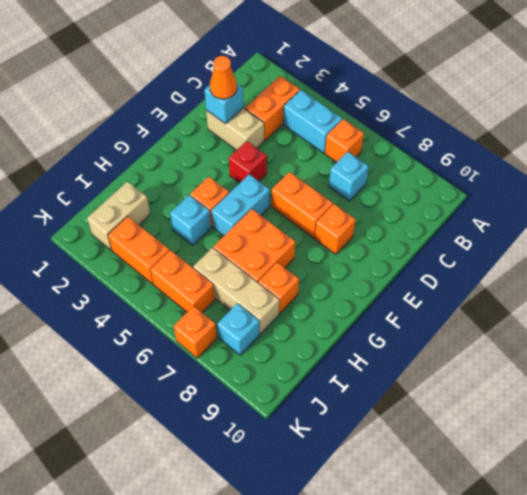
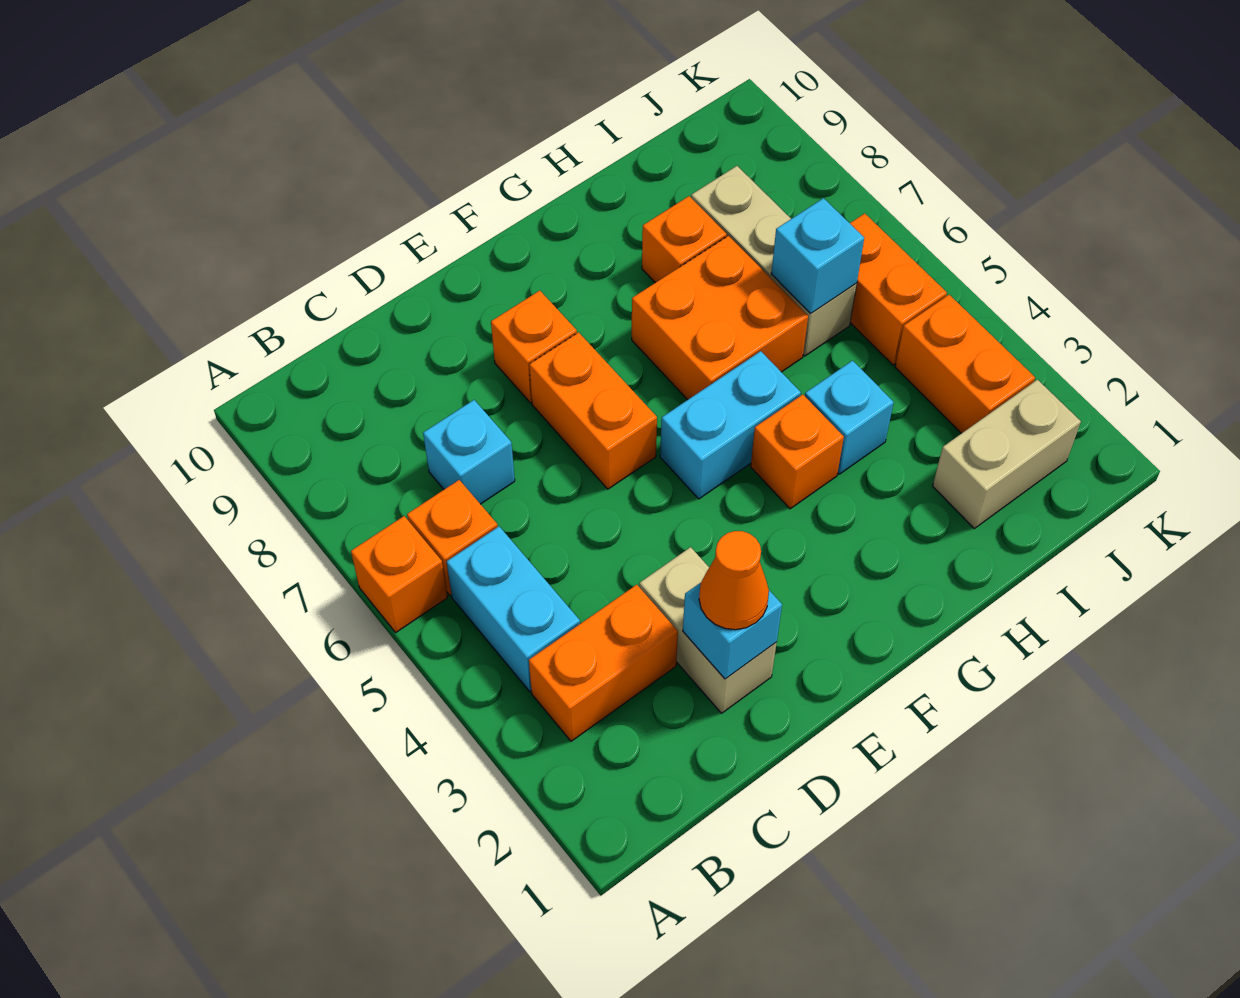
red brick E4 level 1 -> none
cyan brick J8 level 1 -> cyan brick I6 level 2
orange brick K7 level 1 -> orange brick A6 level 1

